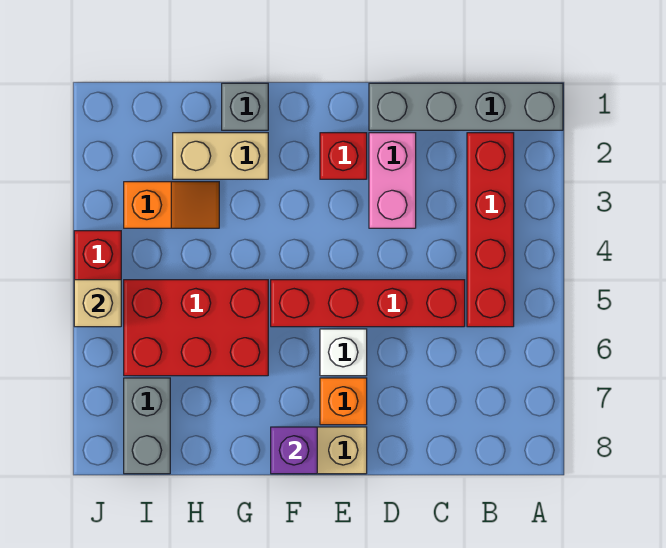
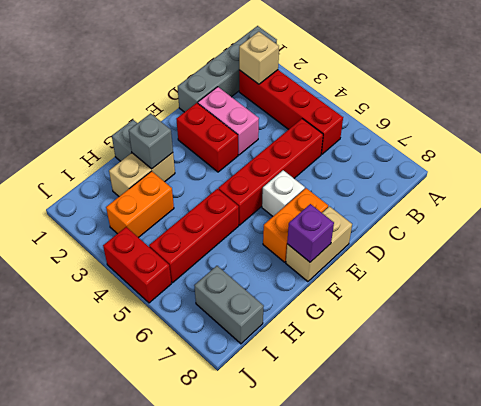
red brick E2 level 1 -> red brick E2:E3 level 1
orange brick E7 level 1 -> orange brick E7:F7 level 1
none -> grey brick G2 level 2
red brick G5:I6 level 1 -> red brick G5:I5 level 1
orange slope H3:I3 level 1 top I -> orange brick H3:I3 level 1
tan brick J5 level 2 -> tan brick B2 level 2

